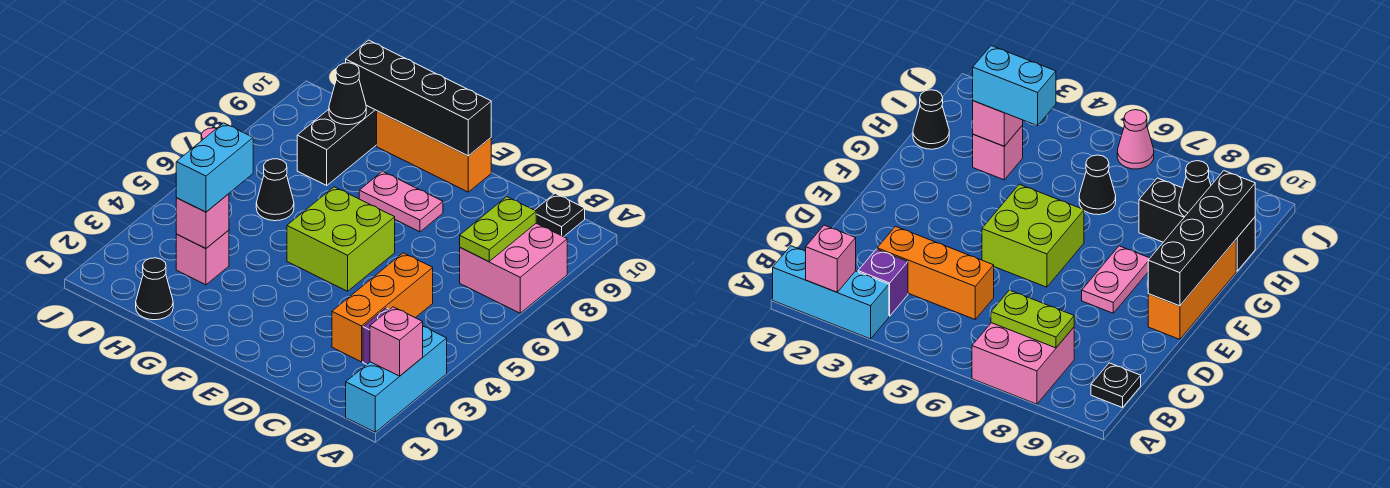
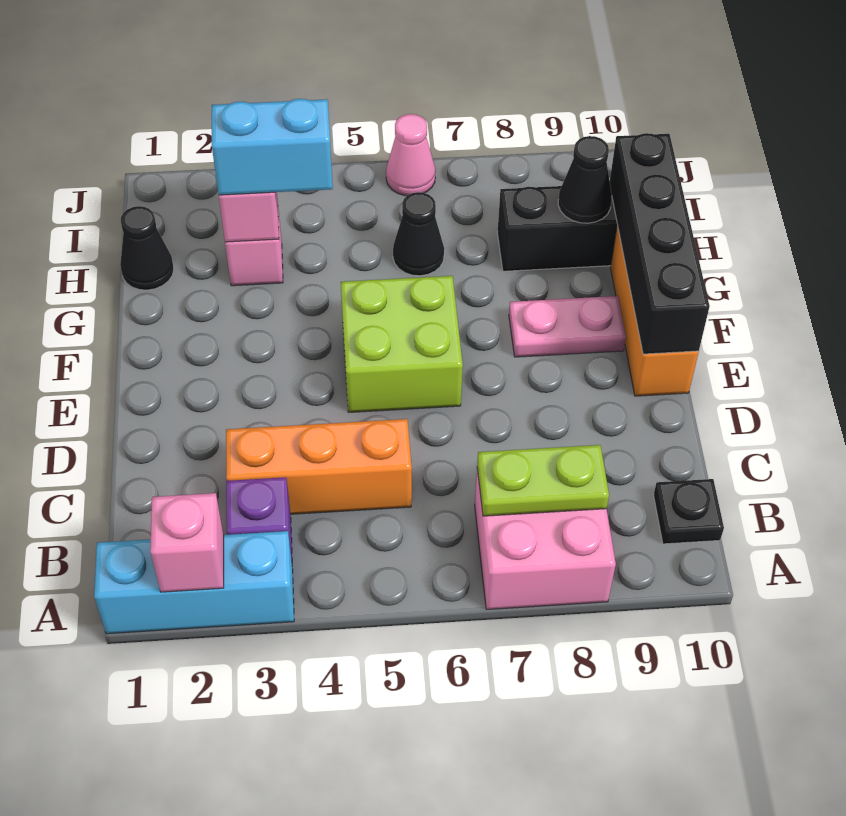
pink plate E8:F8 level 1 -> pink plate F8:F9 level 1

